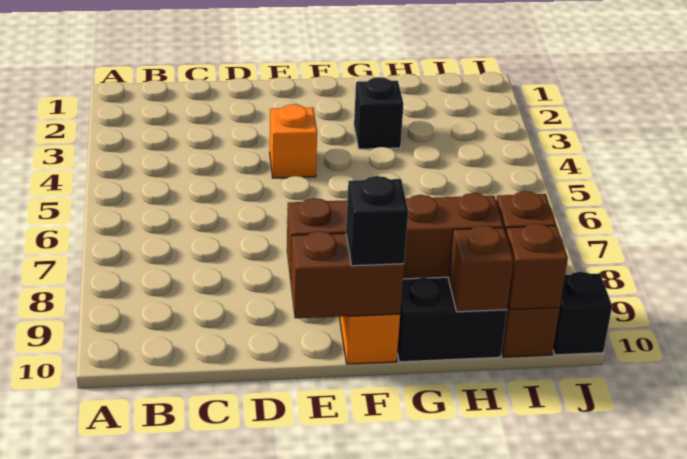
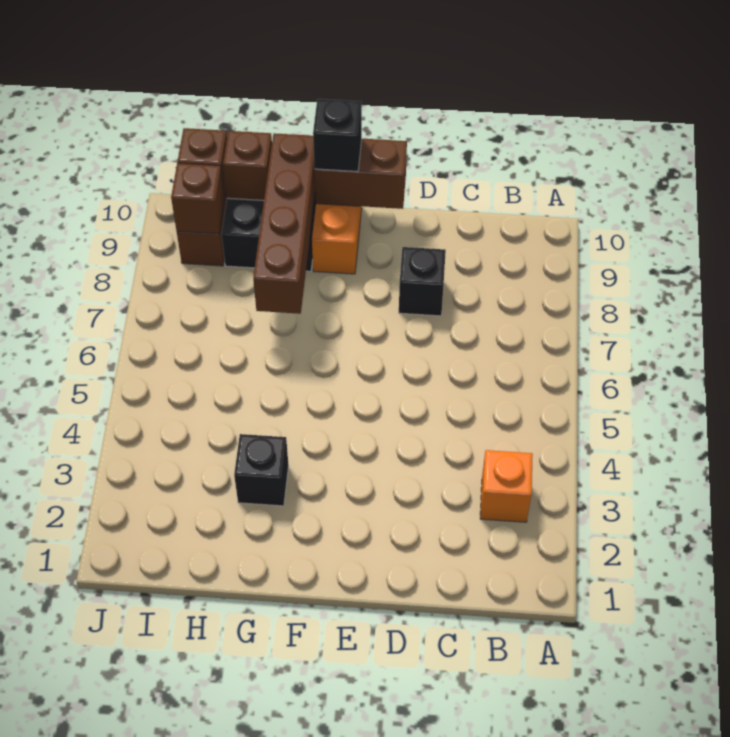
orange brick E4 level 1 -> orange brick B3 level 1
brown brick E9:H9 level 2 -> brown brick G7:G10 level 2
black brick J10 level 1 -> black brick D8 level 1

